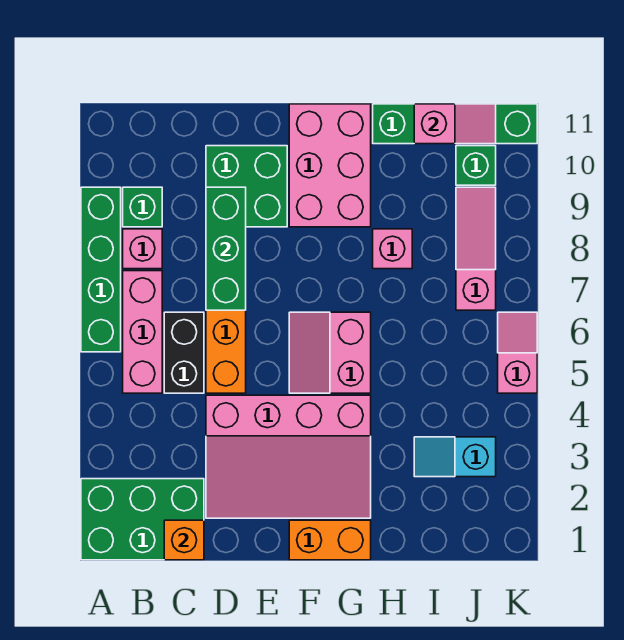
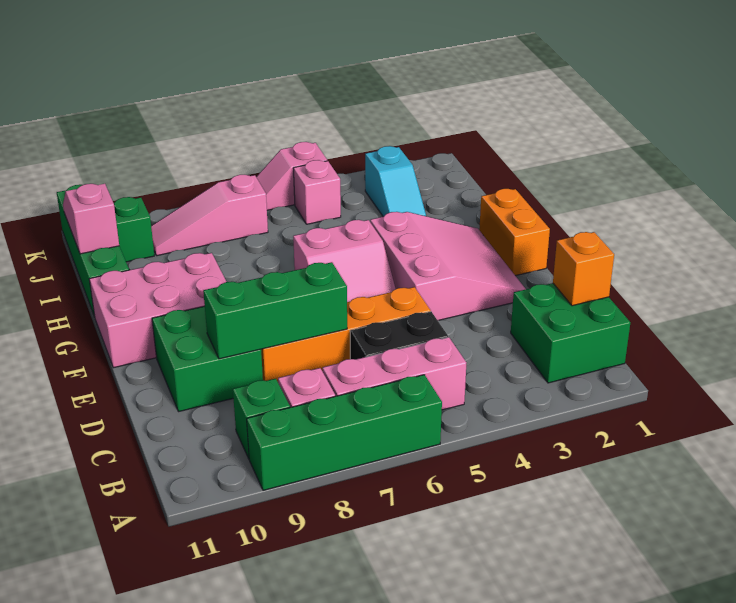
green brick A1:C2 level 1 -> green brick B1:C2 level 1
pink slope D2:G4 level 1 top 4 -> pink slope E2:G4 level 1 top 4
pink brick H8 level 1 -> pink brick J5 level 1

